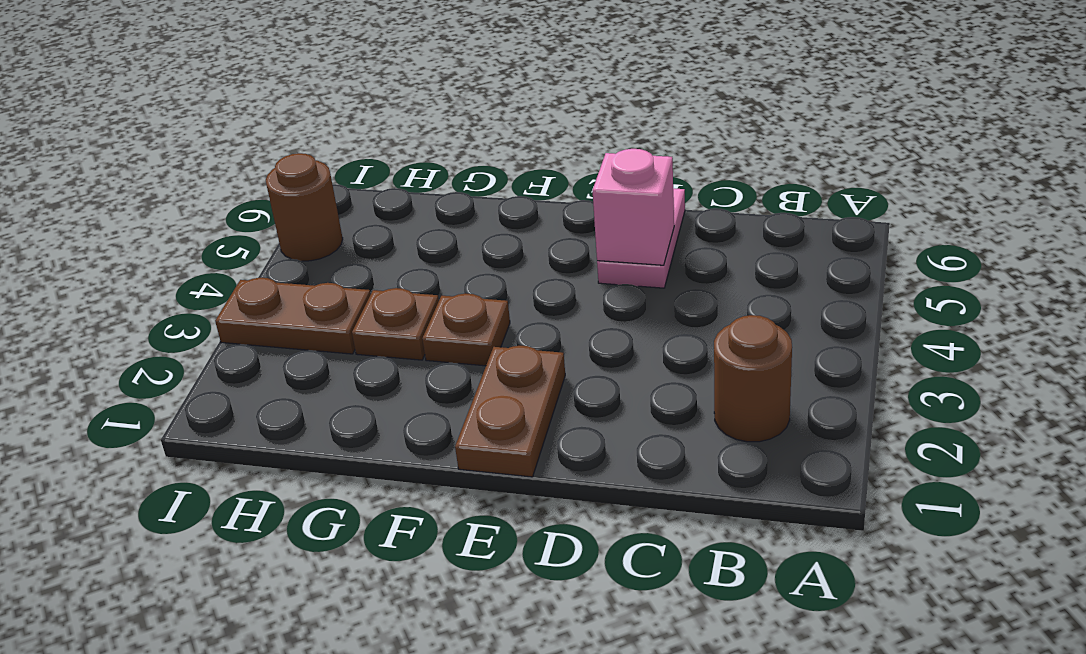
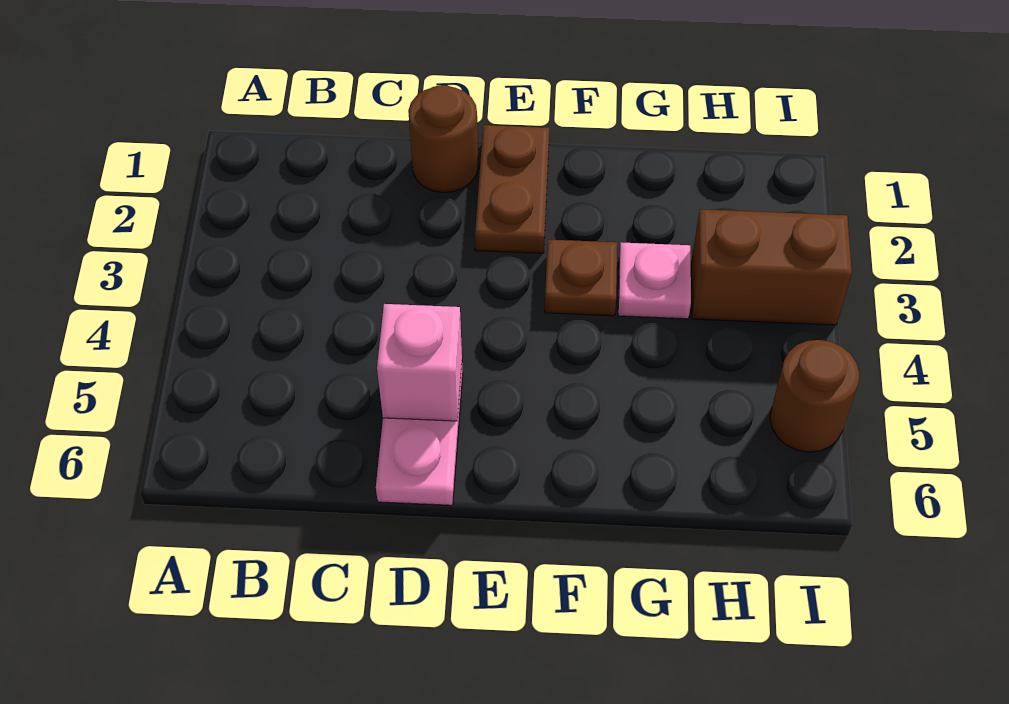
brown round brick B2 level 1 -> brown round brick D1 level 1
brown plate G3 level 1 -> pink plate G3 level 1
brown plate H3:I3 level 1 -> brown brick H3:I3 level 1

